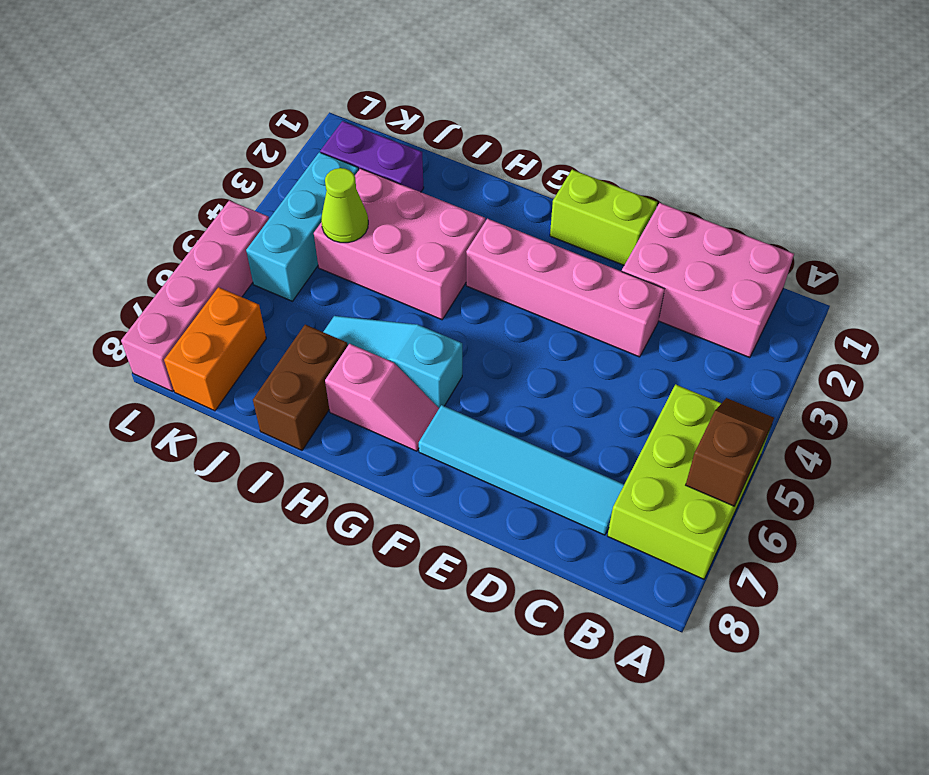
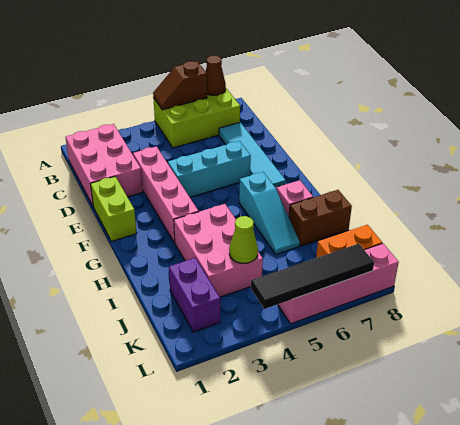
none -> brown cone A7 level 2
cyan brick K3:K5 level 1 -> cyan brick E4:E6 level 1
none -> black tile L4:L7 level 2

